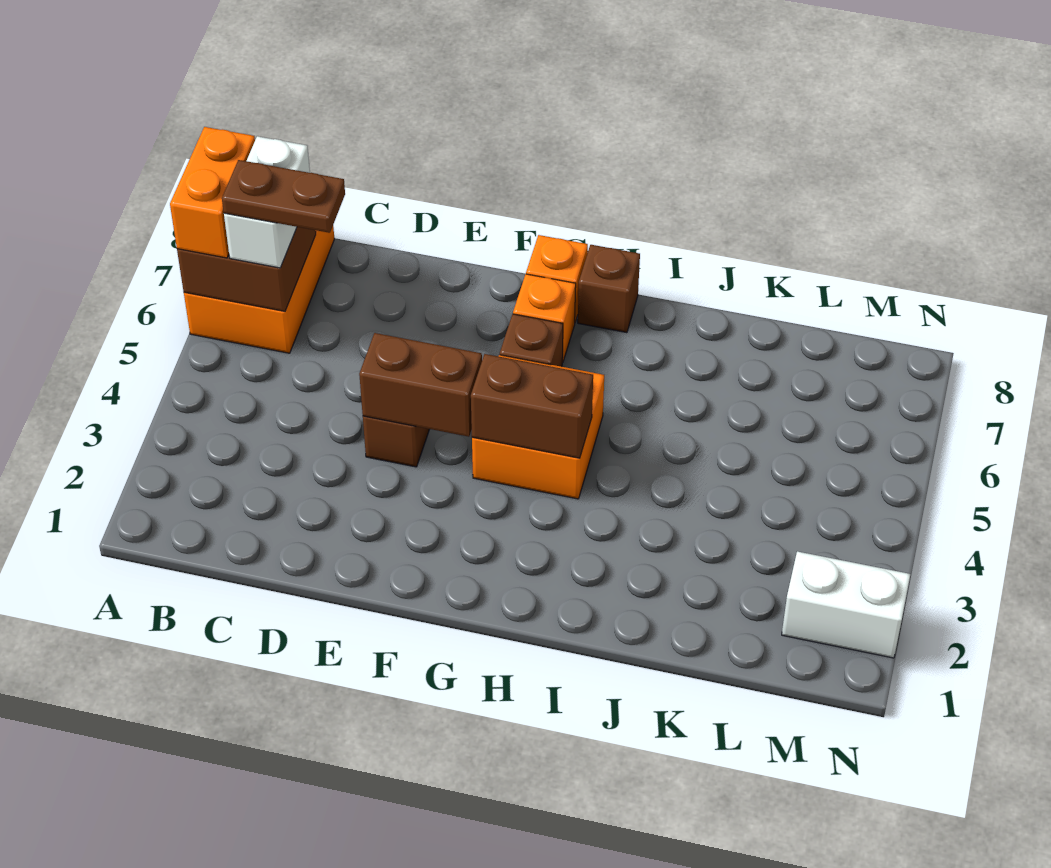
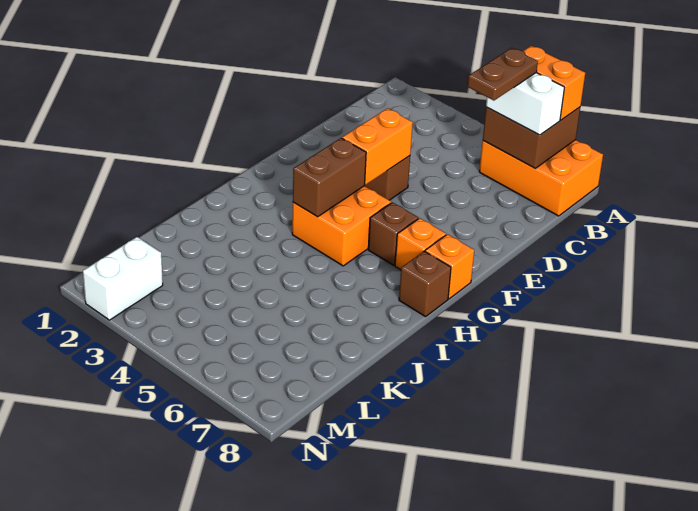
brown brick E4:F4 level 2 -> orange brick E4:F4 level 2

